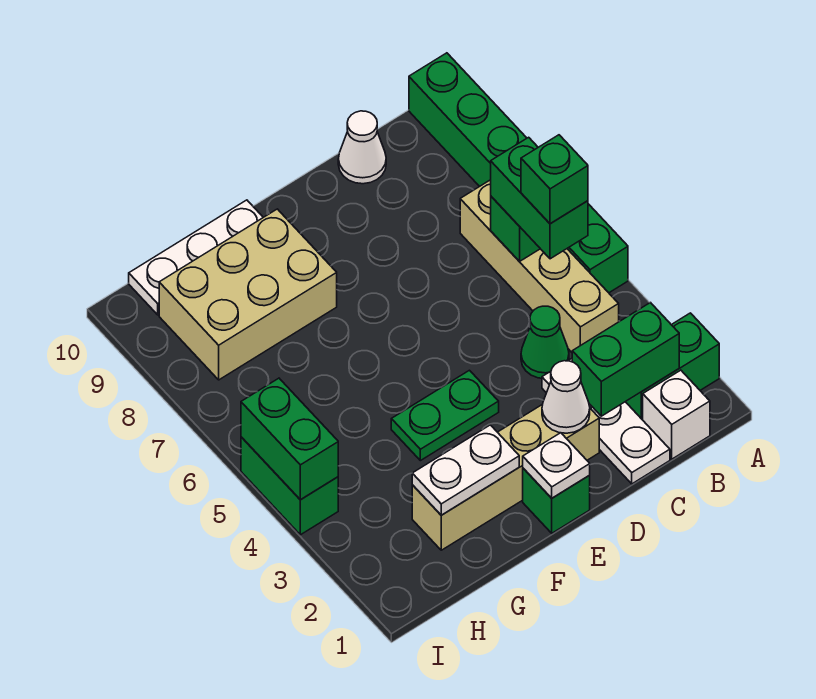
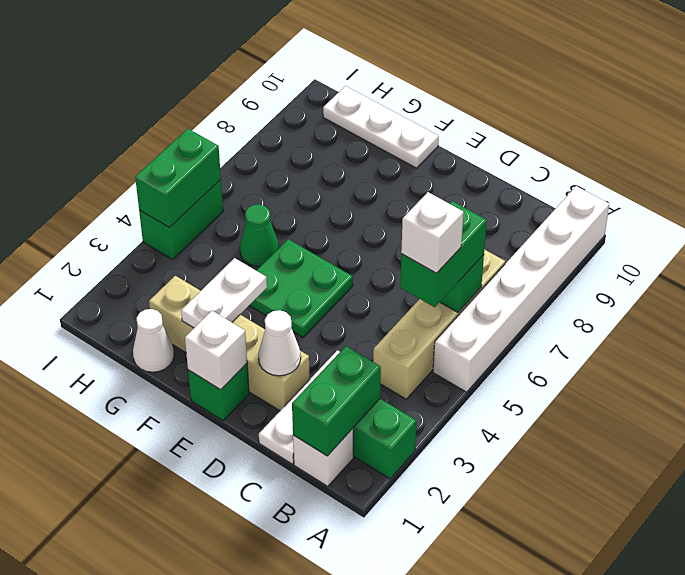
green brick A5:A10 level 1 -> white brick A5:A10 level 1
green brick B2:C2 level 2 -> green brick B1:B2 level 2
green brick B5 level 4 -> white brick B5 level 4
green cone C4 level 1 -> green cone G5 level 1
white cone C10 level 1 -> white cone G1 level 1
white plate E1 level 2 -> white brick E1 level 2
green plate E4:F4 level 1 -> green plate E4:F5 level 1
white plate F2:G2 level 2 -> white plate F2:F3 level 2
tan brick F8:H9 level 1 -> none

